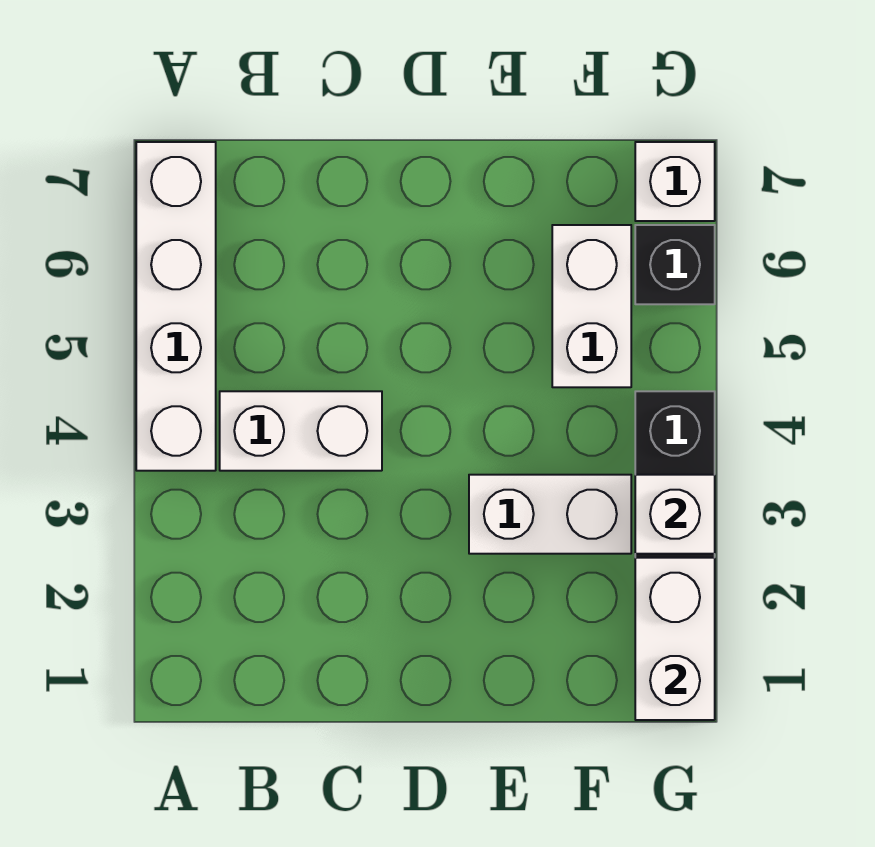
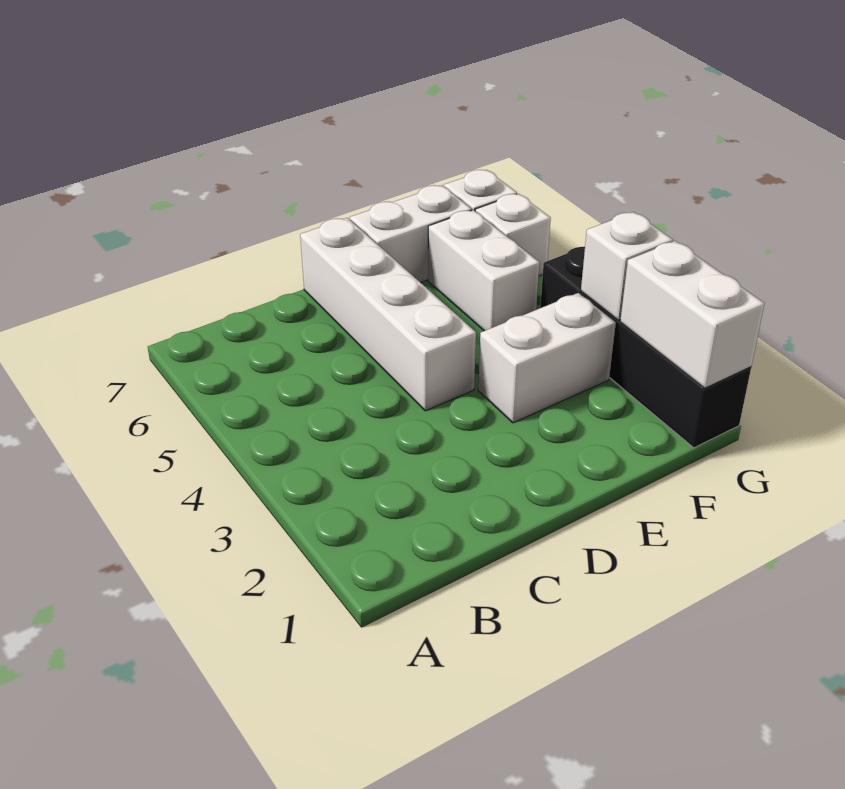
white brick A4:A7 level 1 -> white brick D4:D7 level 1
white brick B4:C4 level 1 -> white brick E7:F7 level 1
black brick G6 level 1 -> white brick G6 level 1

